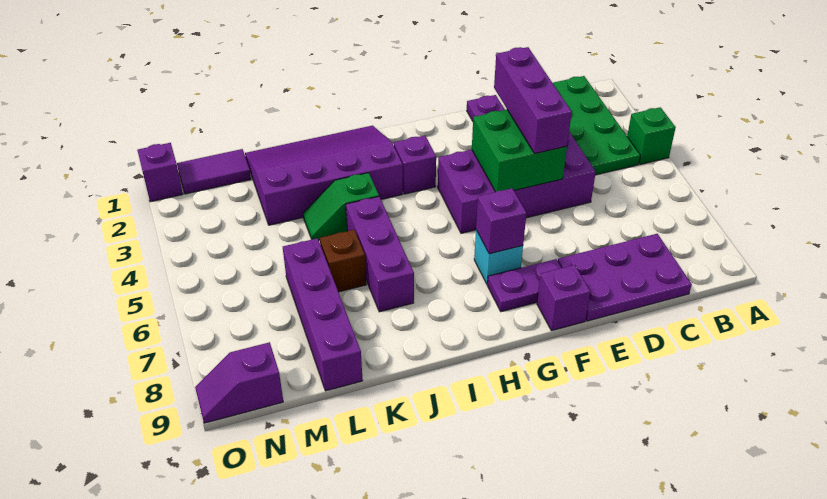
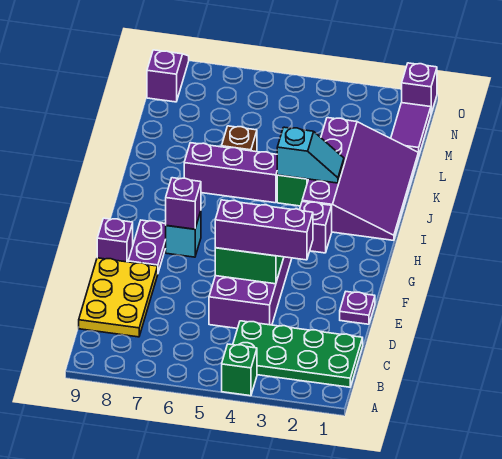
purple plate C8:E9 level 1 -> yellow plate C8:E9 level 1
none -> cyan slope J3:J4 level 2 top 4
purple brick L6:L9 level 1 -> none

